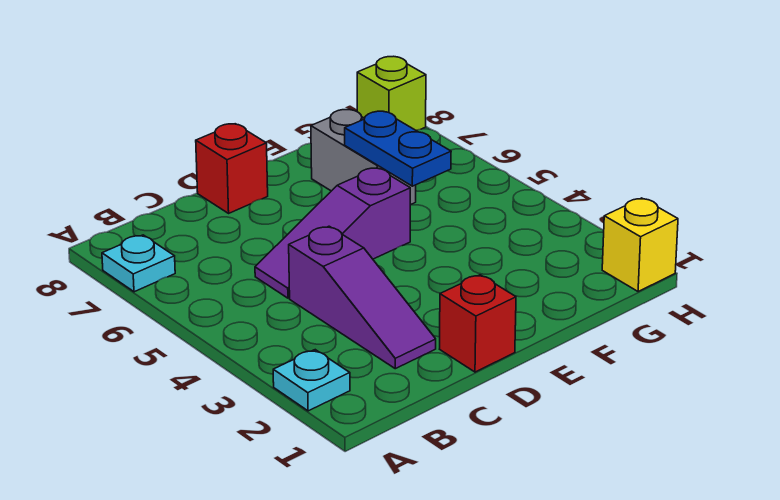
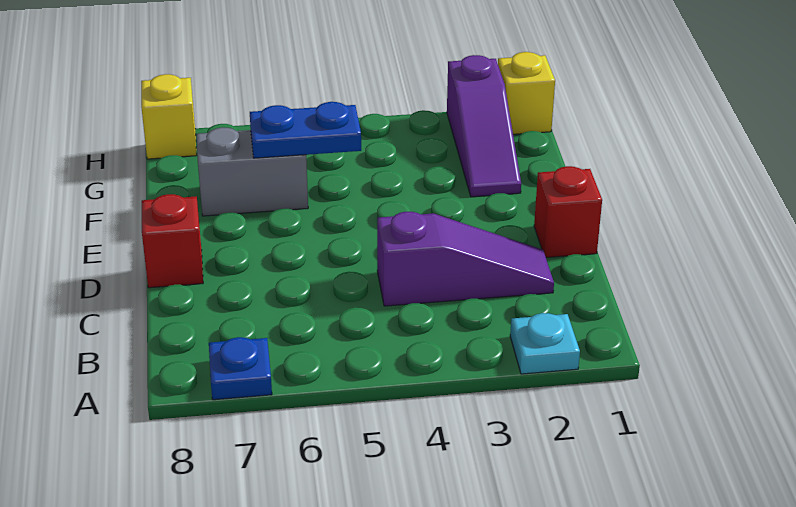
cyan plate A7 level 1 -> blue plate A7 level 1
purple slope C5:E5 level 1 top E -> purple slope F2:H2 level 1 top H
lime brick H8 level 1 -> yellow brick H8 level 1

